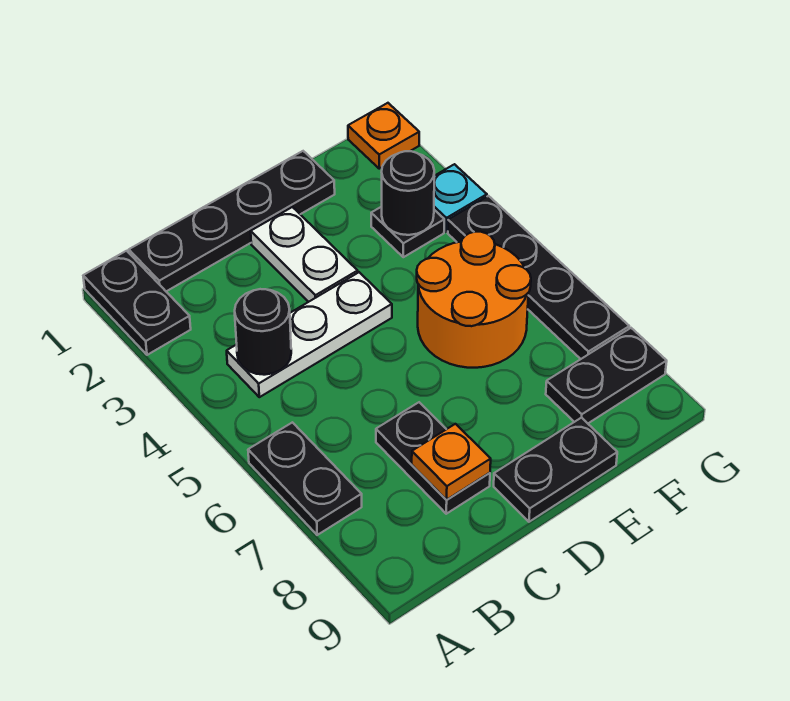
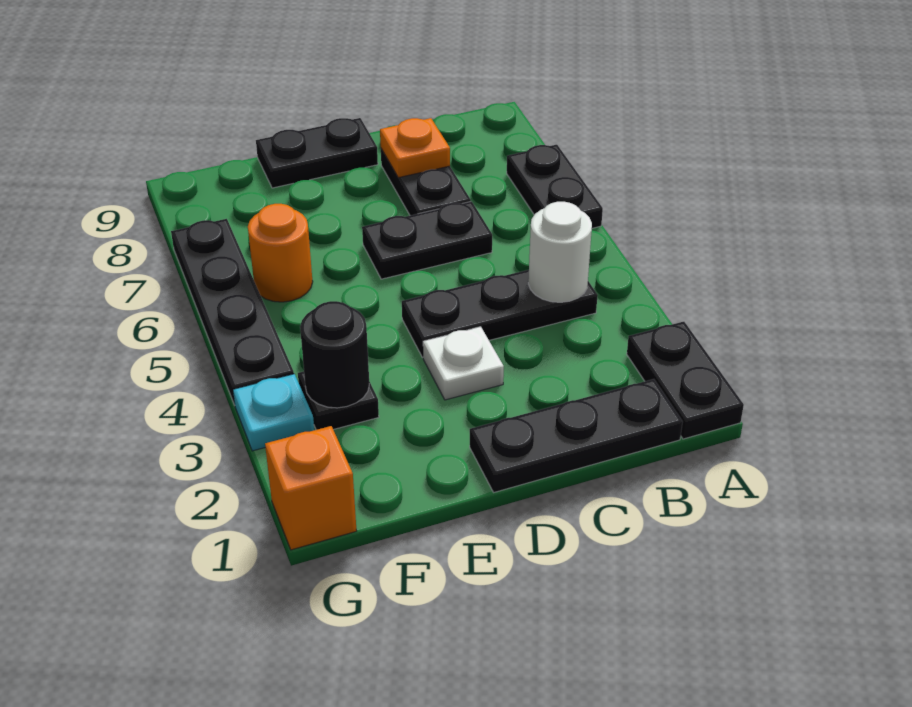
black plate B1:E1 level 1 -> black plate B1:D1 level 1
white plate B4:D4 level 1 -> black plate B4:D4 level 1
black round brick B4 level 2 -> white round brick B4 level 2
white plate D2:D3 level 1 -> white plate D3 level 1
orange round brick E5:F6 level 1 -> orange round brick F6 level 1
black plate F8:G8 level 1 -> black plate C6:D6 level 1
orange plate G1 level 1 -> orange brick G1 level 1

